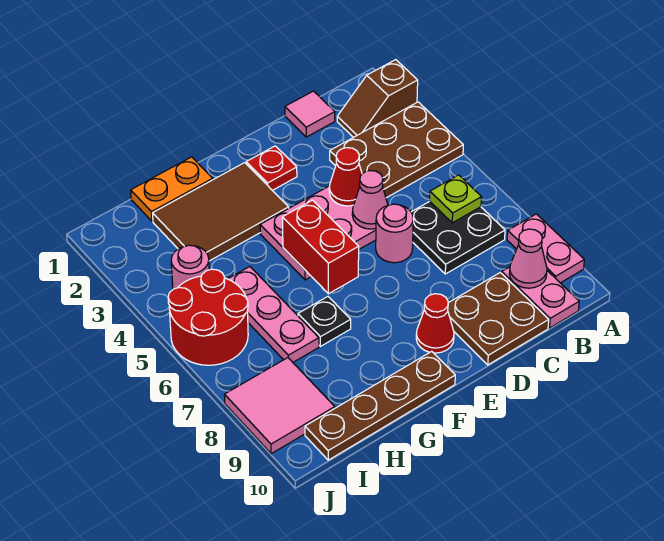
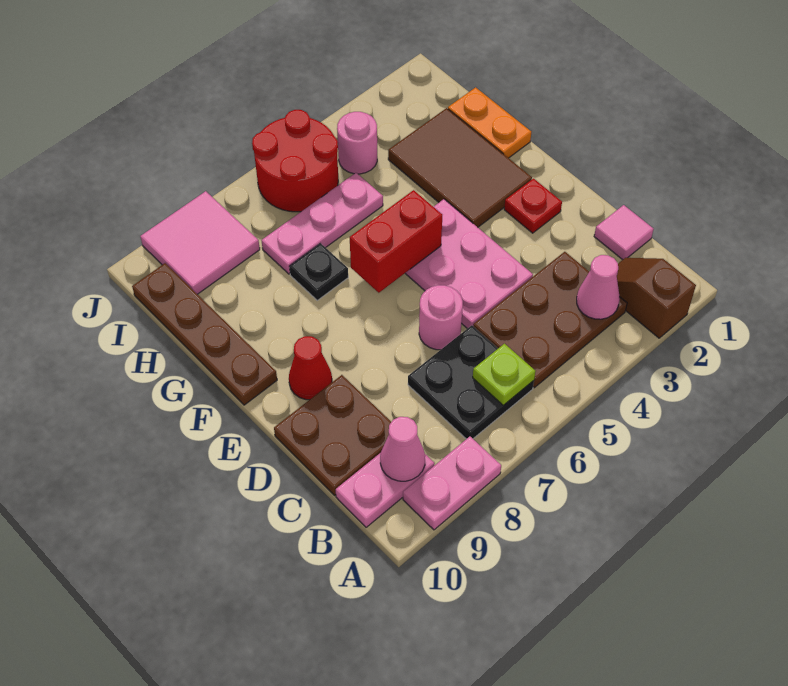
brown plate A3:C4 level 1 -> brown plate B3:C5 level 1
red cone D4 level 2 -> none
pink cone D5 level 2 -> pink cone B3 level 2

